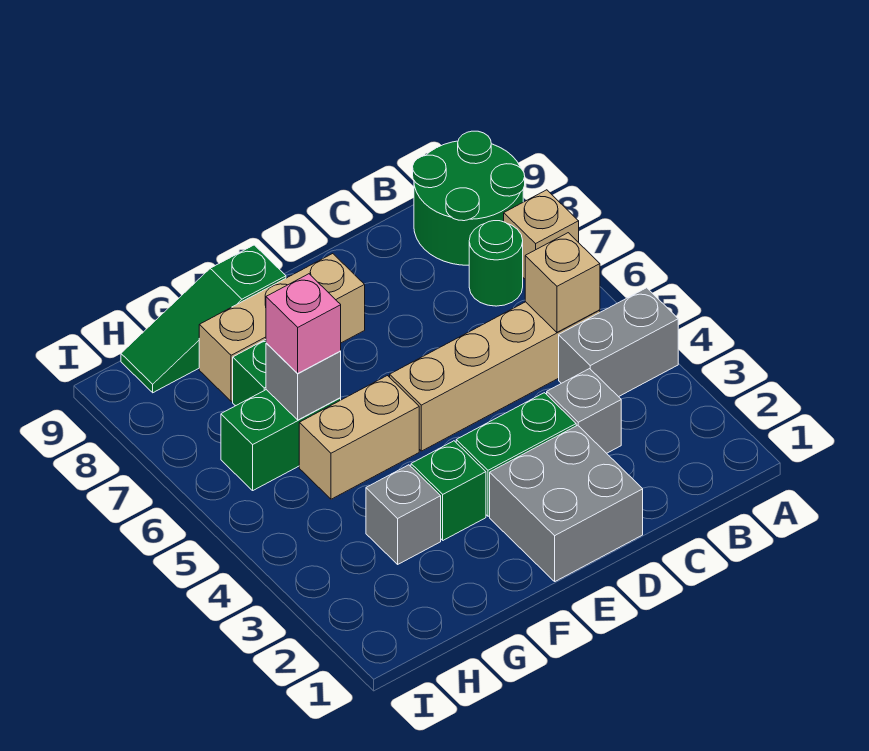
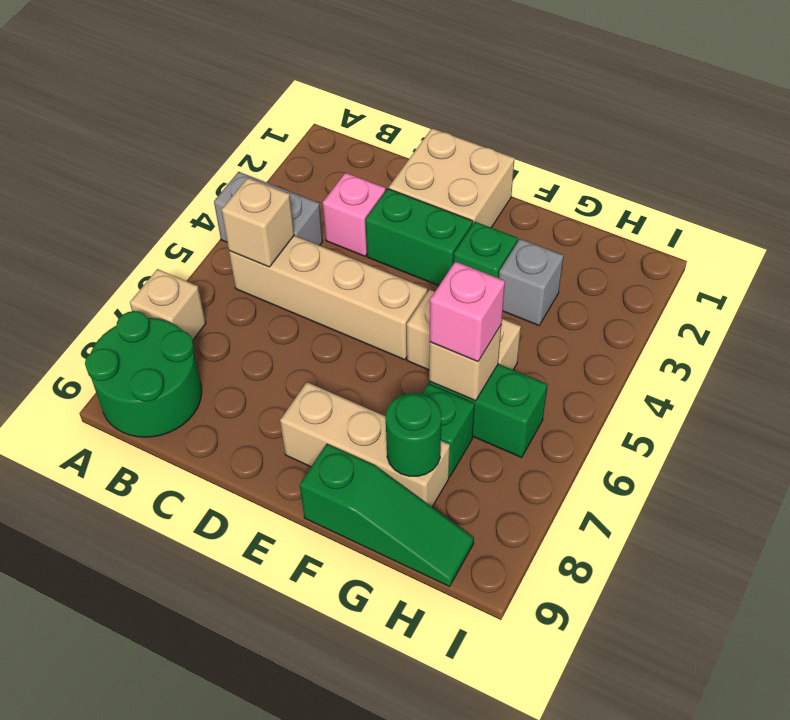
green round brick B7 level 1 -> green round brick G8 level 2
grey brick C3 level 1 -> pink brick C3 level 1
grey brick D1:E2 level 1 -> tan brick D1:E2 level 1
grey brick G6 level 2 -> tan brick G6 level 2

